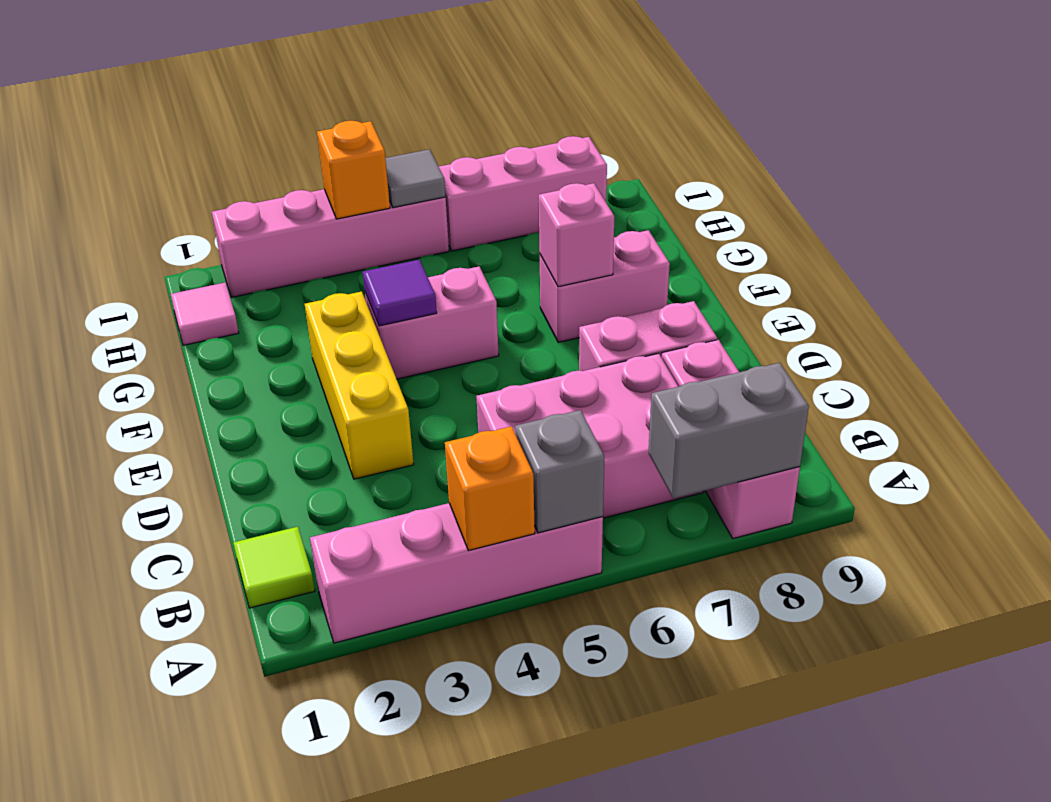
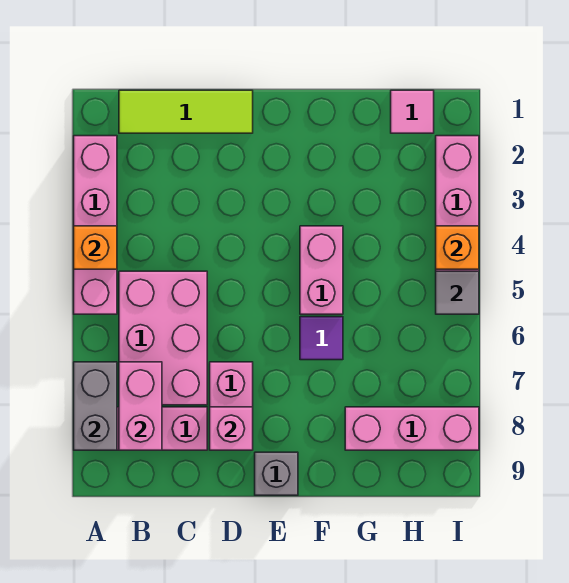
grey brick A5 level 2 -> grey brick E9 level 1
lime tile B1 level 1 -> lime tile B1:D1 level 1
yellow brick D3:F3 level 1 -> none
purple tile F4 level 2 -> purple tile F6 level 1
pink brick F7:F8 level 1 -> pink brick B7:B8 level 2
pink brick F7 level 2 -> pink brick D8 level 2
pink brick I6:I8 level 1 -> pink brick G8:I8 level 1

